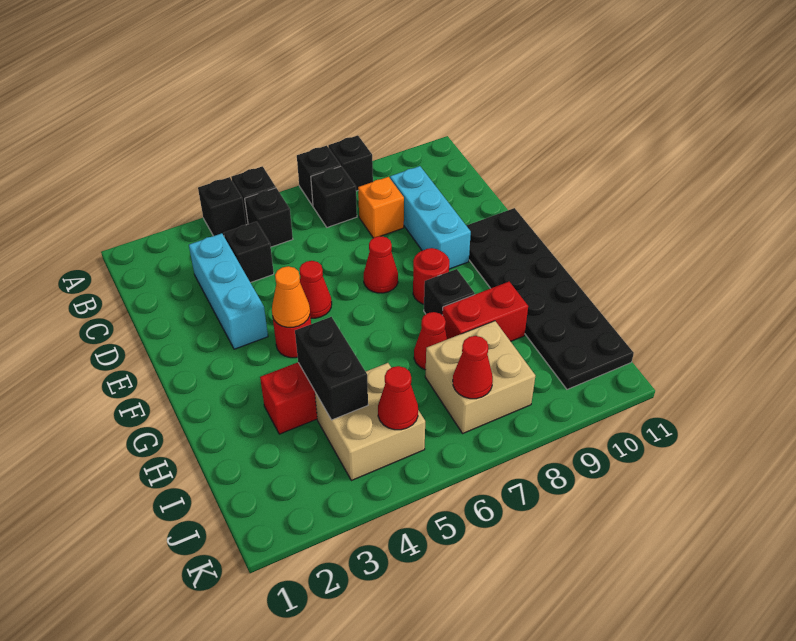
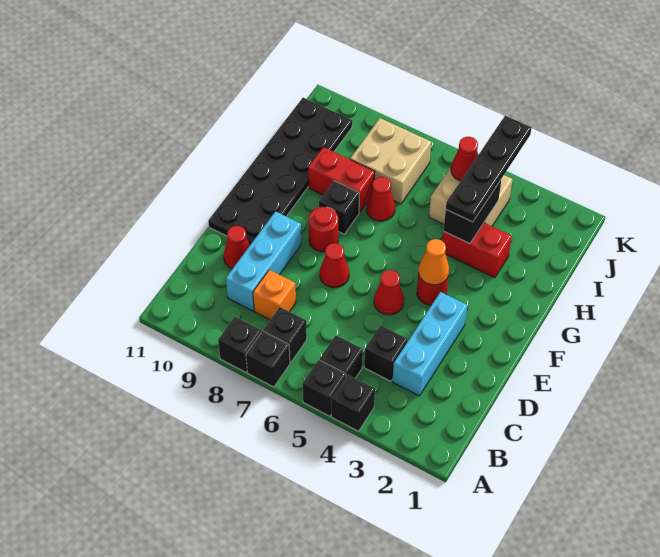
none -> black plate H4:K4 level 3
red cone J7 level 2 -> red cone D10 level 1

